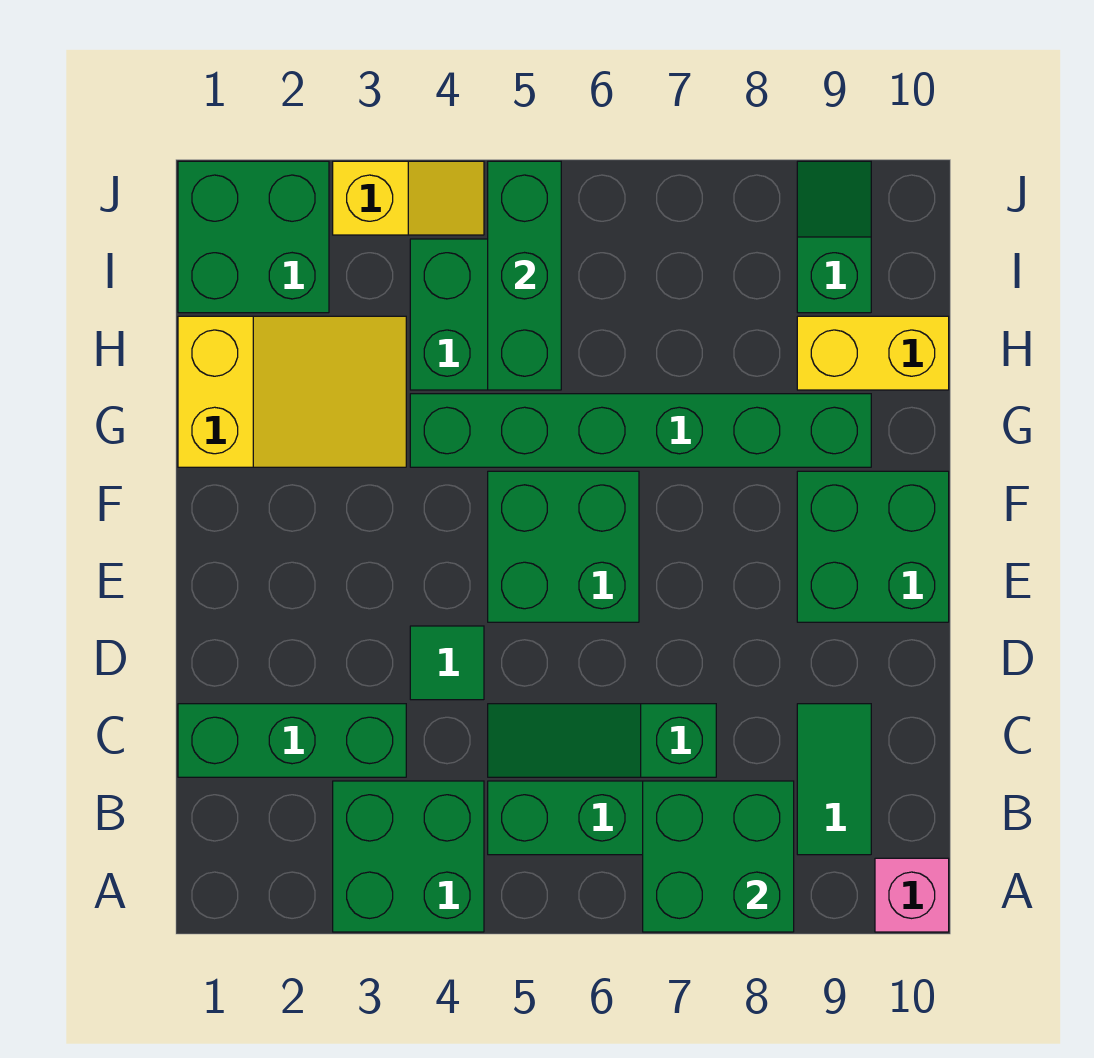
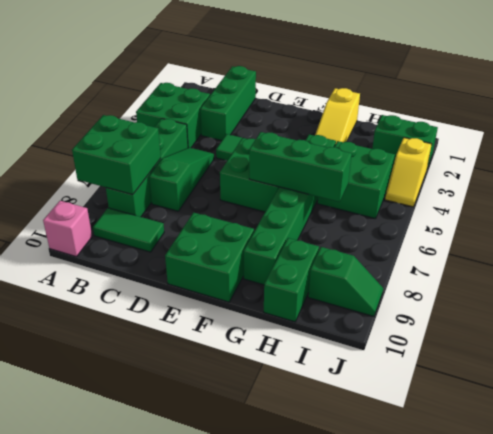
yellow slope G1:H3 level 1 top 1 -> yellow slope G1:G3 level 1 top 1
green brick H5:J5 level 2 -> green brick F6:H6 level 2
yellow brick H9:H10 level 1 -> green brick H9:H10 level 1
green brick I1:J2 level 1 -> green brick I2:J2 level 1

